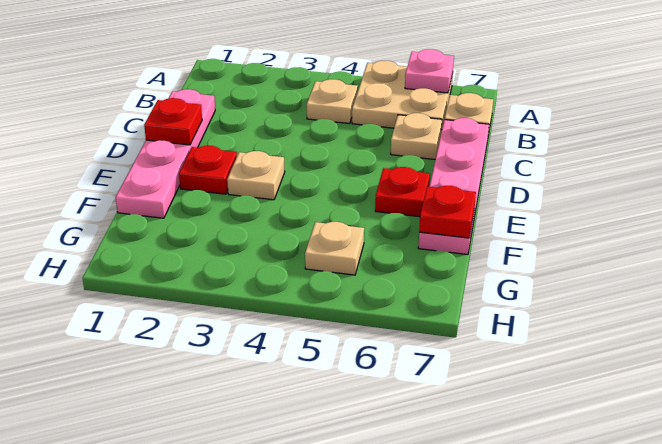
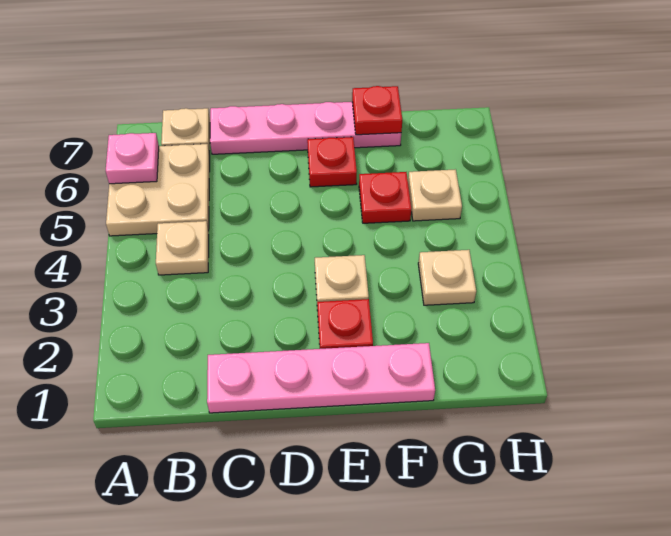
tan plate C6 level 1 -> tan plate G3 level 1
red plate D1 level 2 -> red plate F5 level 1

